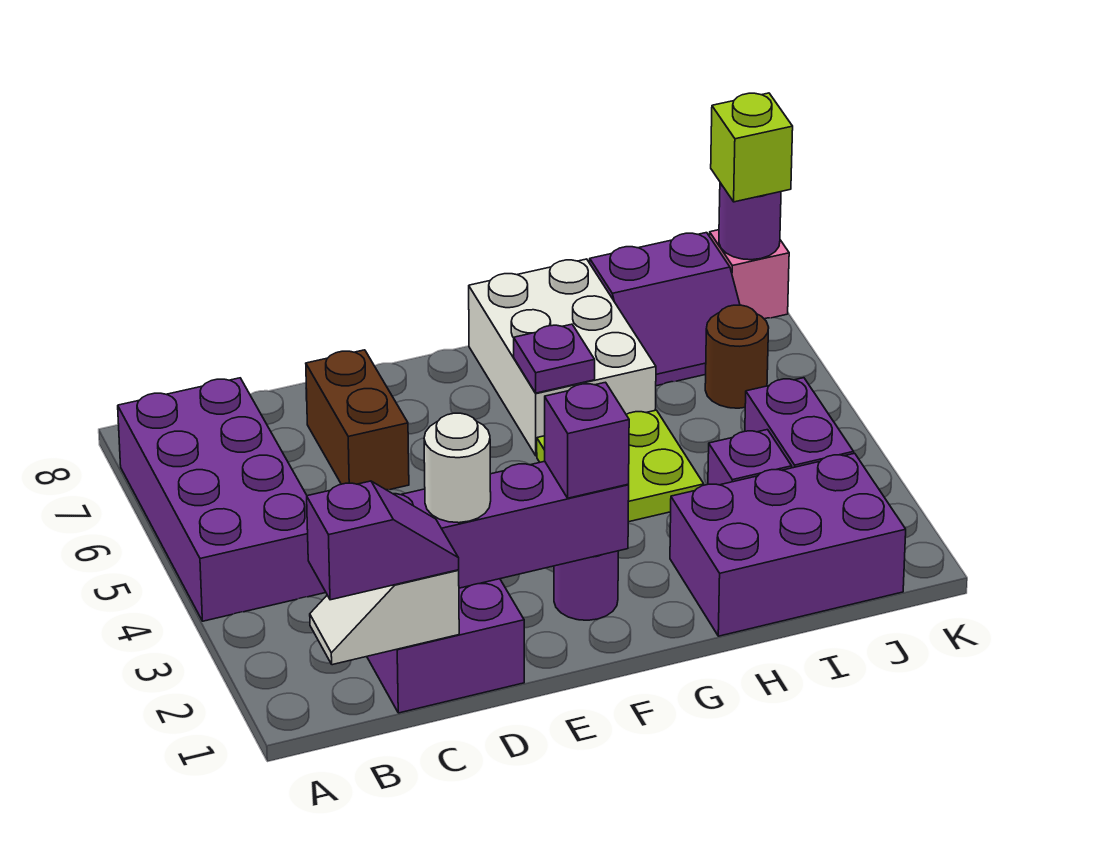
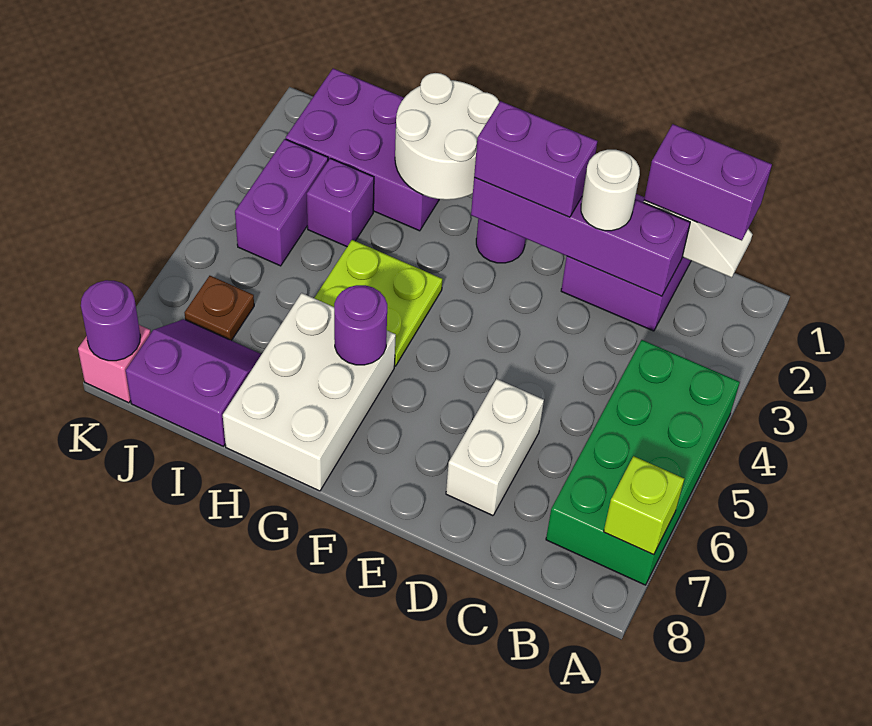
purple brick A4:B7 level 1 -> green brick A4:B7 level 1
purple slope B1:C1 level 3 top B -> purple brick B1:C1 level 3
brown brick D6:D7 level 1 -> white brick D6:D7 level 1
purple brick F2 level 3 -> purple brick E2:F2 level 3
none -> white round brick G1:H2 level 2
purple plate G6 level 2 -> purple round brick G6 level 2
brown round brick J6 level 1 -> brown plate J6 level 1
lime brick K8 level 3 -> lime brick A7 level 2

